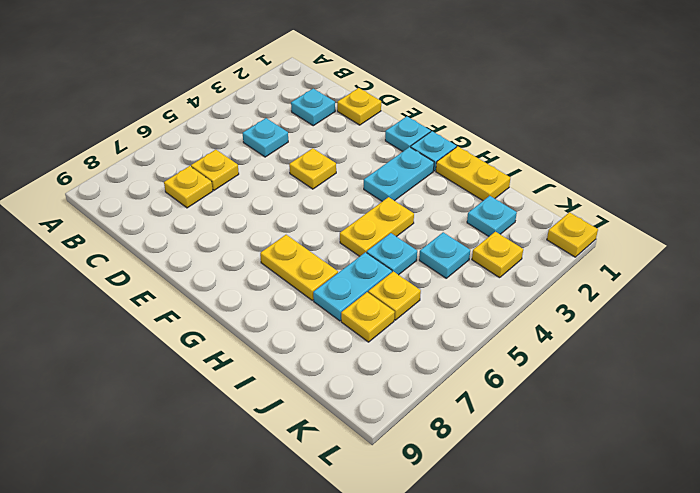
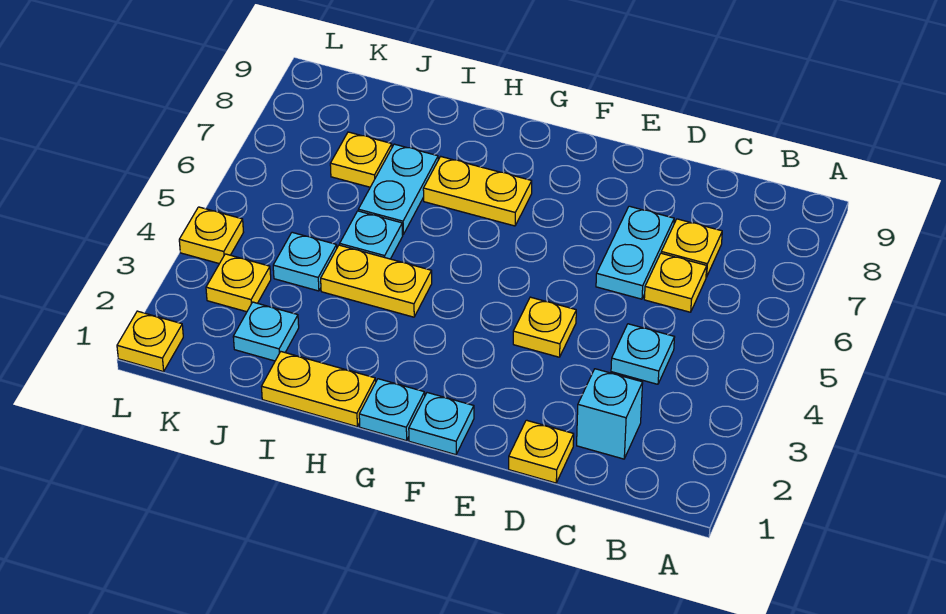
cyan plate C2 level 1 -> cyan brick C2 level 1
cyan plate G2:G3 level 1 -> cyan plate D6:D7 level 1
yellow plate H4:H5 level 1 -> yellow plate H4:I4 level 1
yellow plate J6 level 1 -> yellow plate L4 level 1

